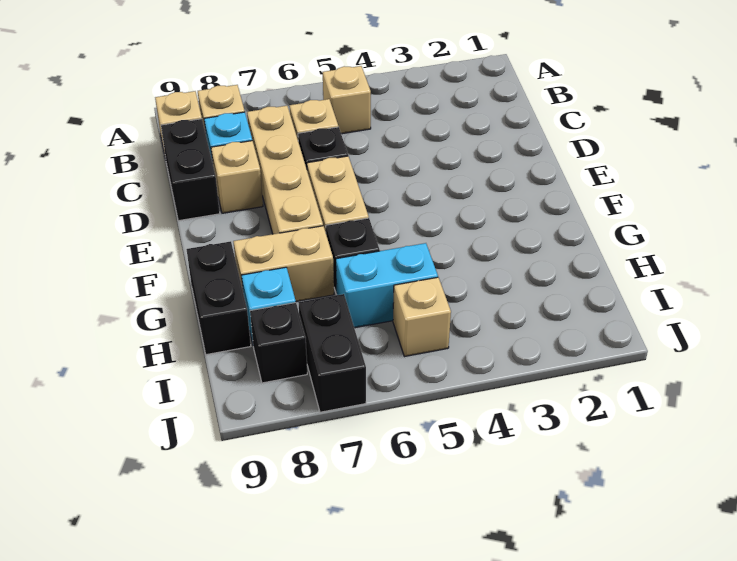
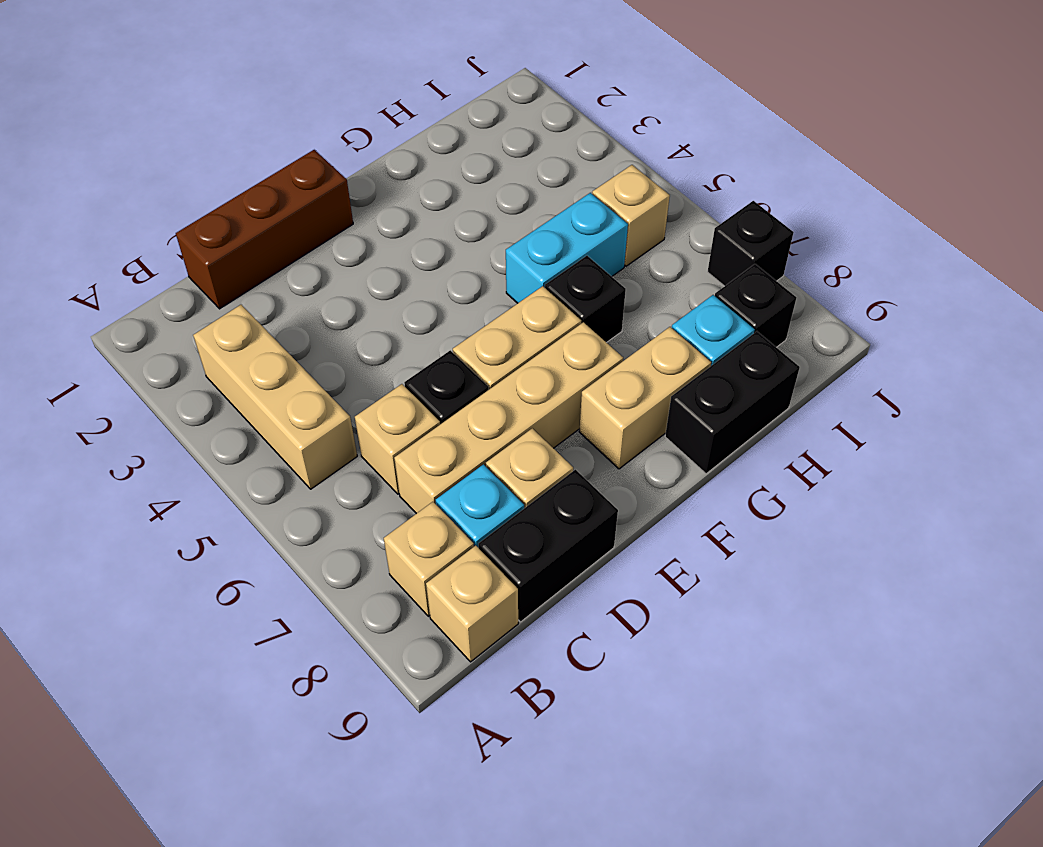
tan brick B5 level 1 -> tan brick B3:B5 level 1
none -> brown brick C1:E1 level 1
tan brick G7:G8 level 1 -> tan brick F8:G8 level 1
cyan brick H5:H6 level 1 -> cyan brick G5:H5 level 1
black brick I7:J7 level 1 -> black brick J7 level 1

